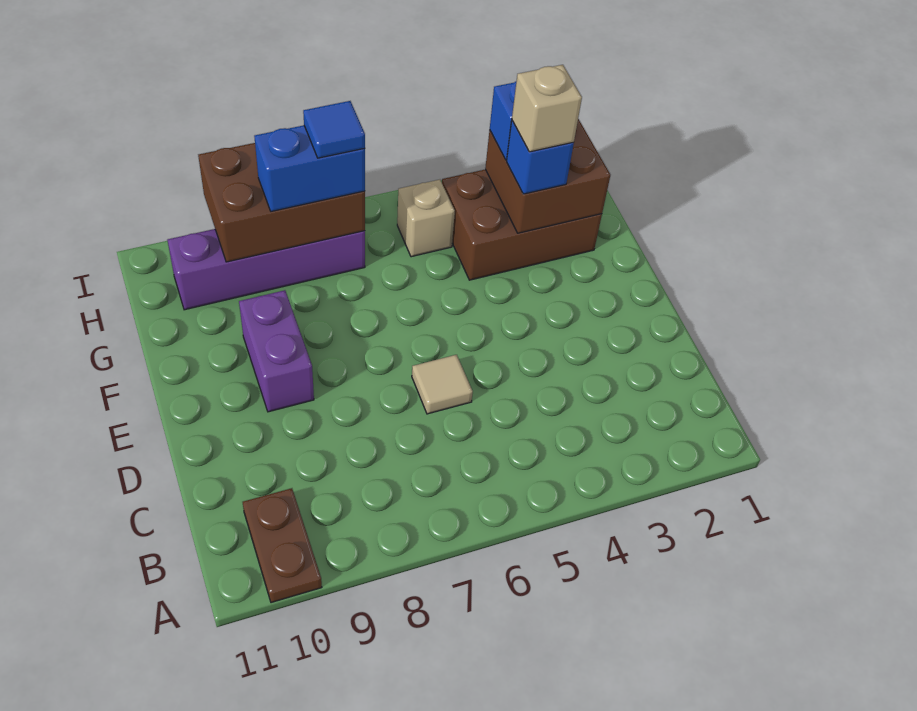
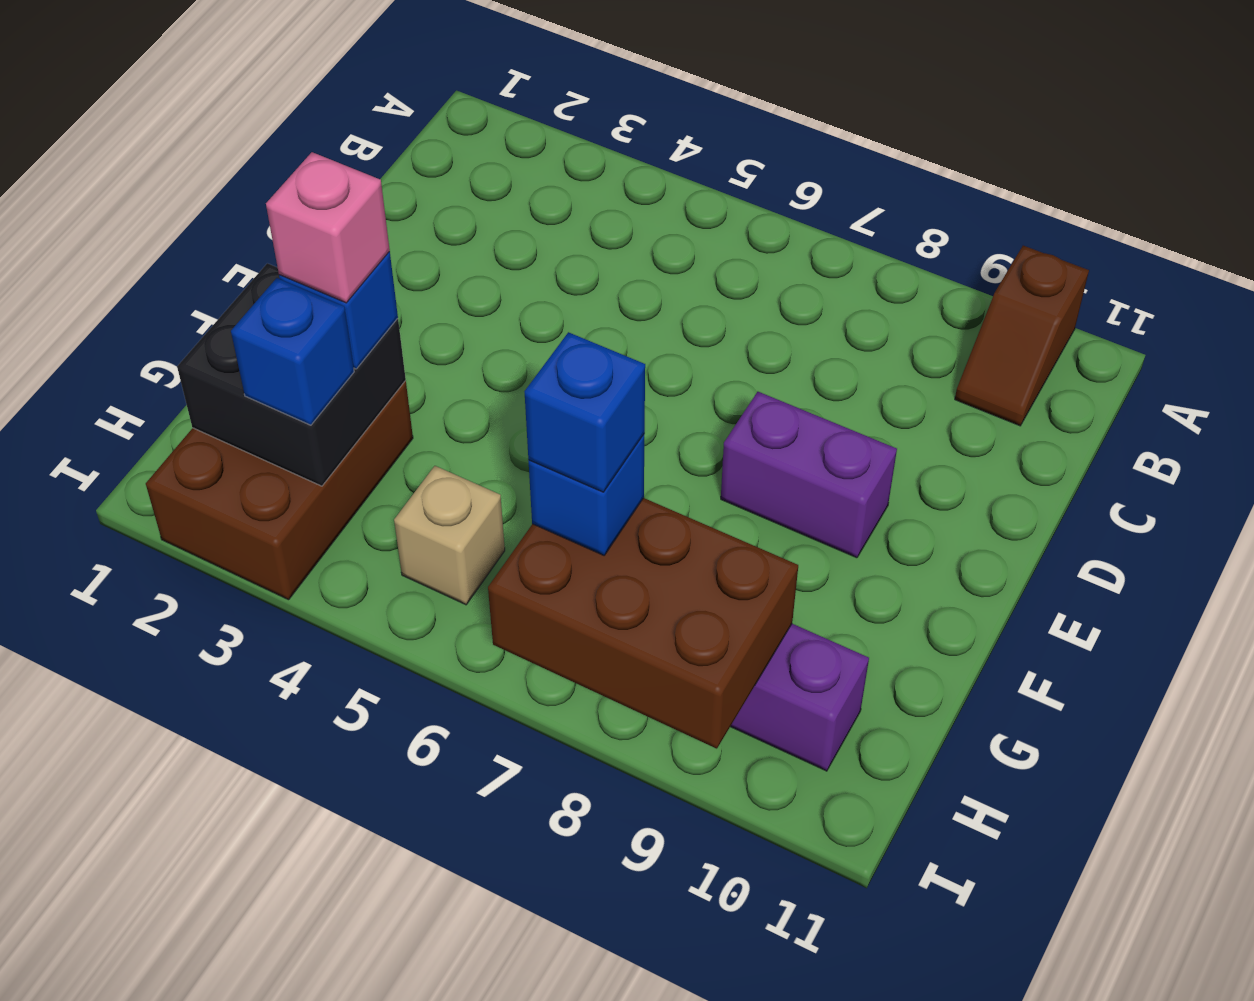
brown plate A10:B10 level 1 -> brown slope A10:B10 level 1 top A
tan tile D6 level 1 -> none
purple brick E9:F9 level 1 -> purple brick E8:E9 level 1
brown brick G2:H4 level 1 -> brown brick G2:I3 level 1
brown brick G2:H3 level 2 -> black brick G2:H3 level 2
tan brick G3 level 4 -> pink brick G3 level 4
blue brick H7:H8 level 3 -> blue brick H7 level 3
blue tile H7 level 4 -> blue brick H7 level 4

